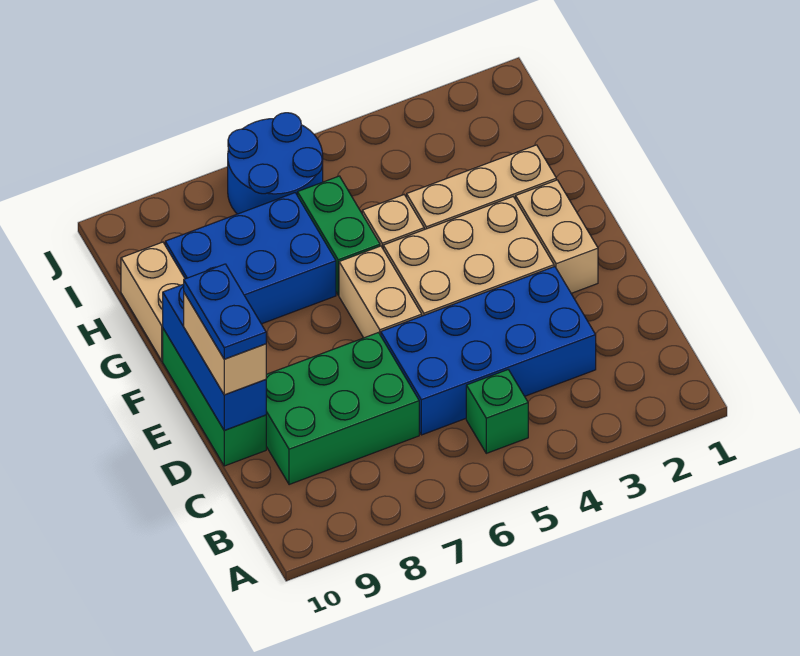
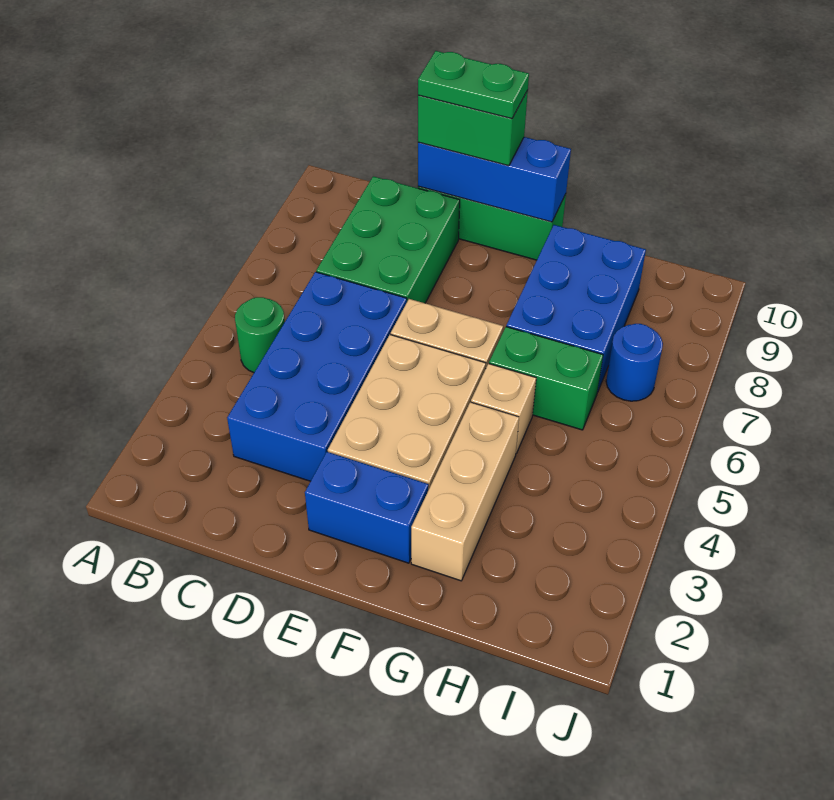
green brick B5 level 1 -> green round brick B5 level 1
tan brick D10:E10 level 3 -> green brick D10:E10 level 3
blue plate D10:E10 level 4 -> green plate D10:E10 level 4
tan brick E2:F2 level 1 -> blue brick E2:F2 level 1
tan brick G10:H10 level 1 -> none
blue round brick I6:J7 level 1 -> blue round brick I7 level 1

